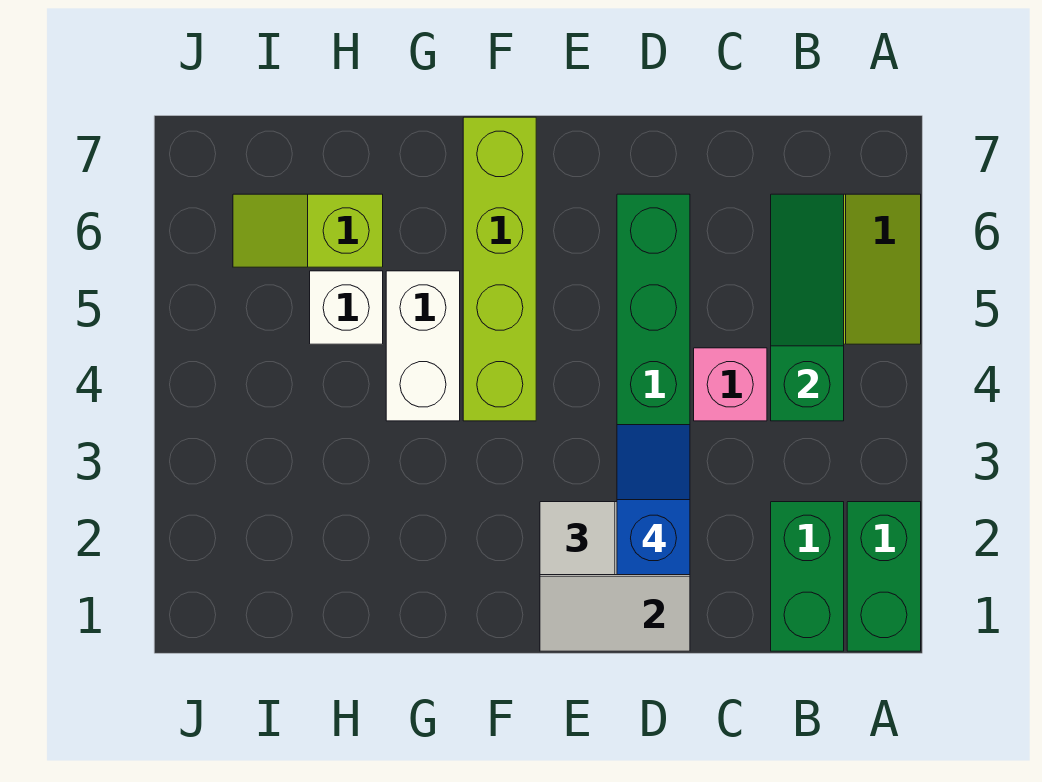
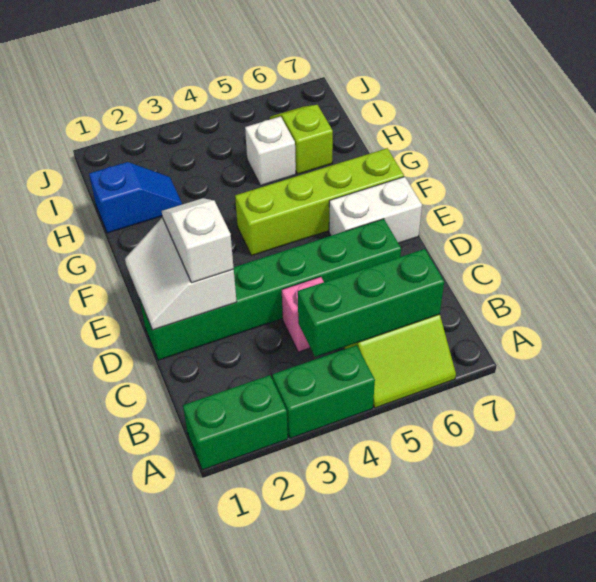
green brick B1:B2 level 1 -> green brick A3:A4 level 1
green slope B4:B6 level 2 top 4 -> green brick B4:B6 level 2
blue slope D2:D3 level 4 top 2 -> blue slope H1:H2 level 1 top 1
white brick G4:G5 level 1 -> white brick E6:E7 level 1

